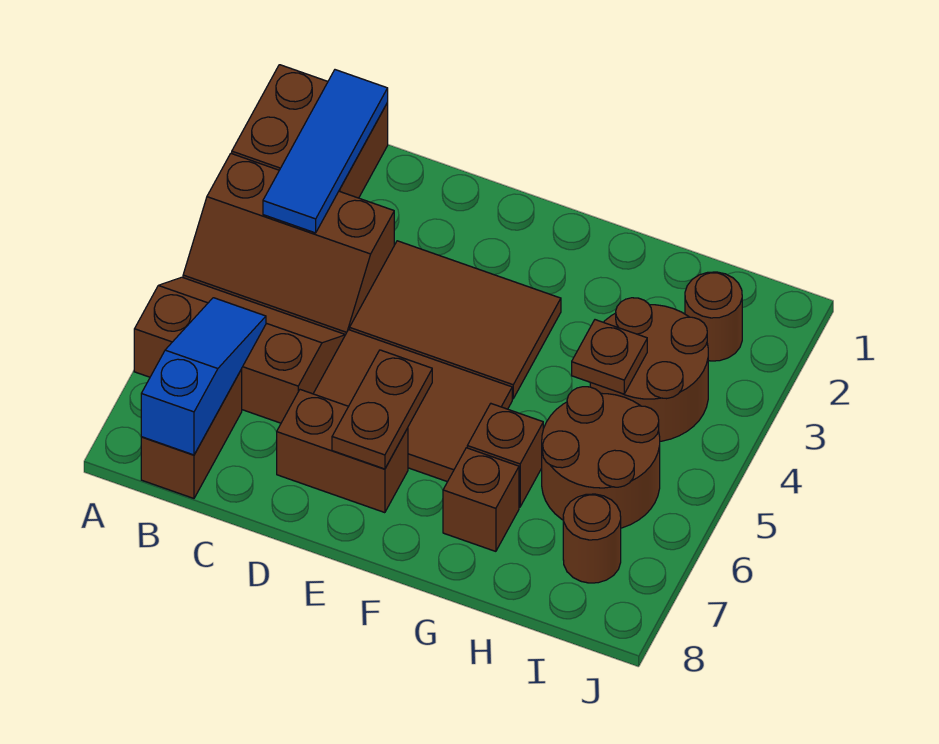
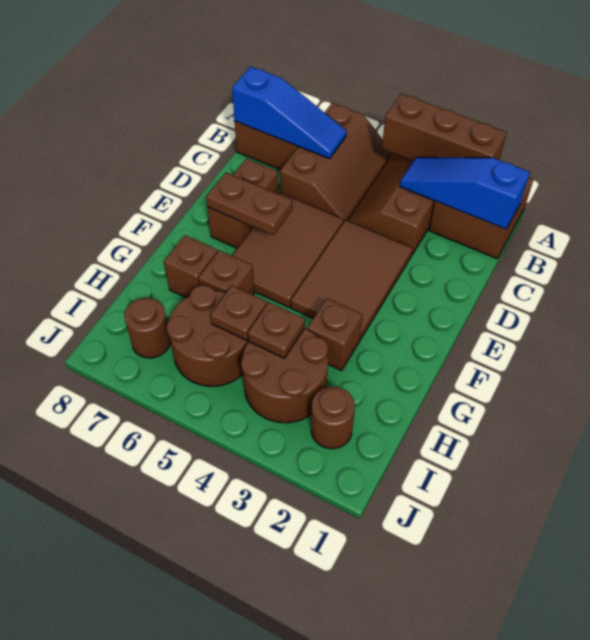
none -> brown brick A2:A4 level 2
blue tile B1:B3 level 2 -> blue slope B1:B3 level 2 top 1
none -> brown brick G3 level 1
none -> brown plate H5 level 2

